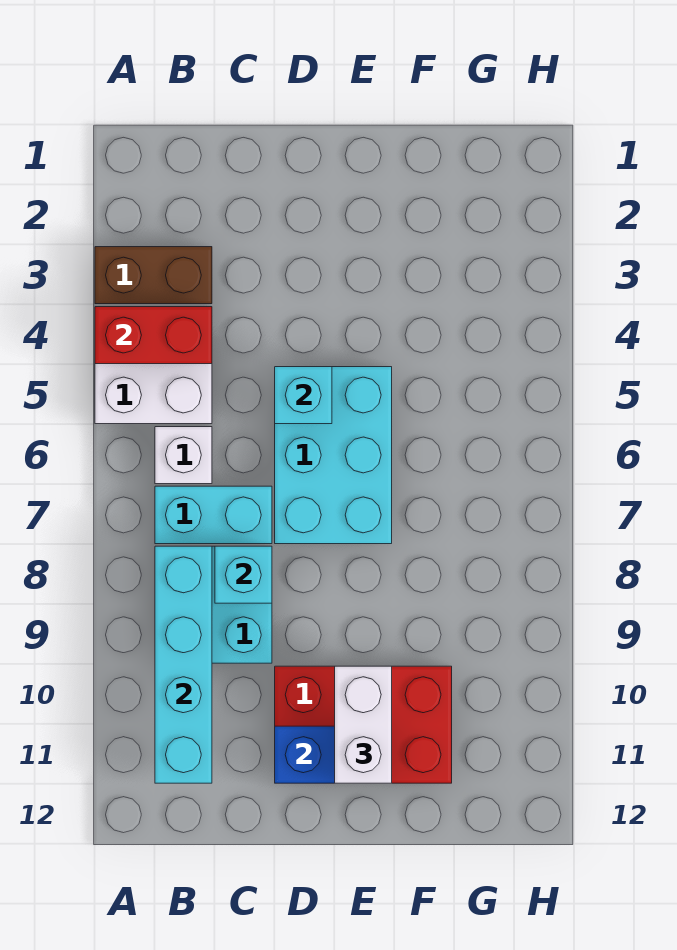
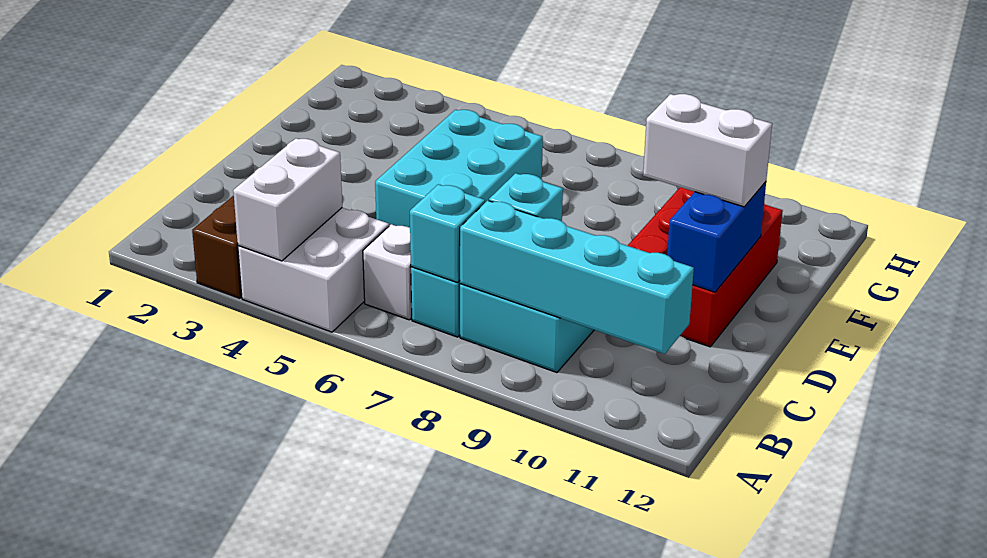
red brick A4:B4 level 2 -> white brick A4:B4 level 2
cyan brick D5:E7 level 1 -> cyan brick D5:F6 level 1
cyan brick D5 level 2 -> cyan brick B7 level 2

